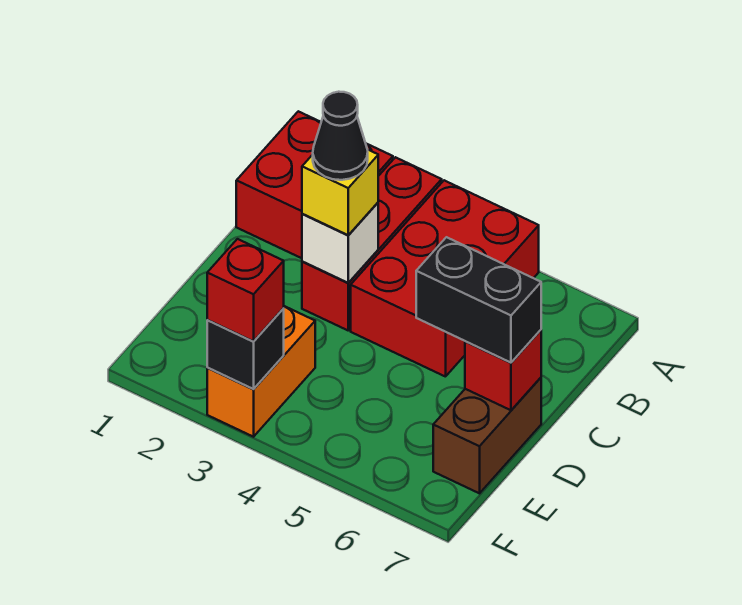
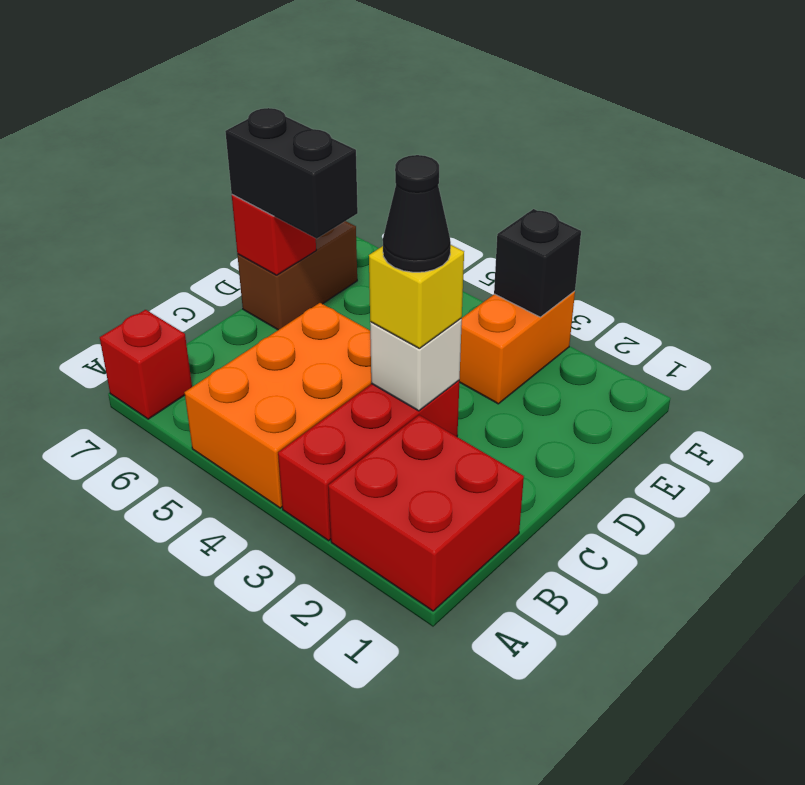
red brick A4:C5 level 1 -> orange brick A4:C5 level 1
red brick F3 level 3 -> red brick A7 level 1

